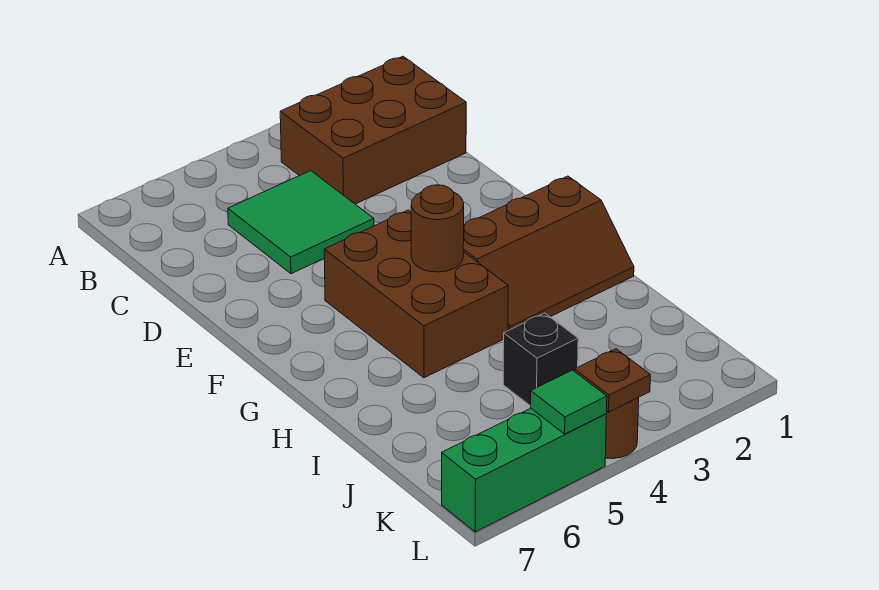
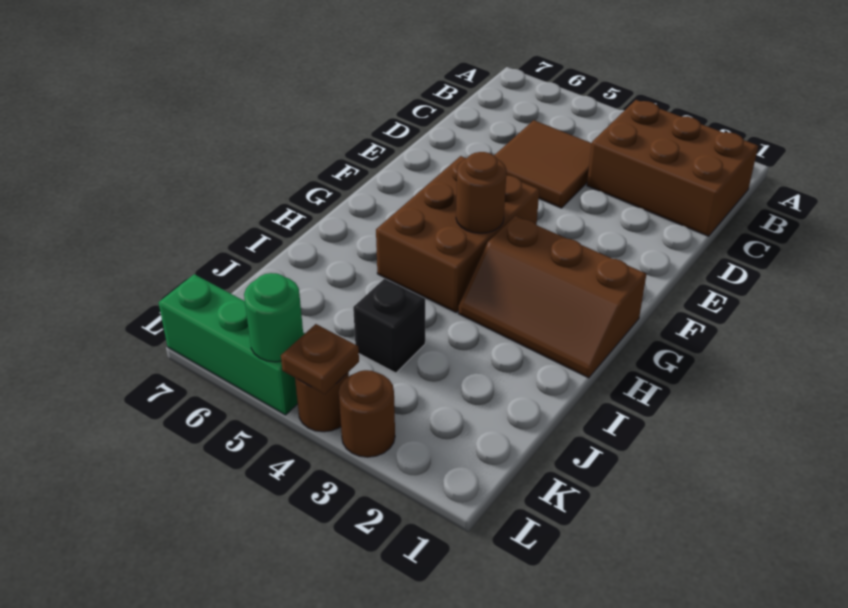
green tile C4:D5 level 1 -> brown tile C4:D5 level 1
none -> brown round brick L3 level 1
green tile L5 level 2 -> green round brick L5 level 2

